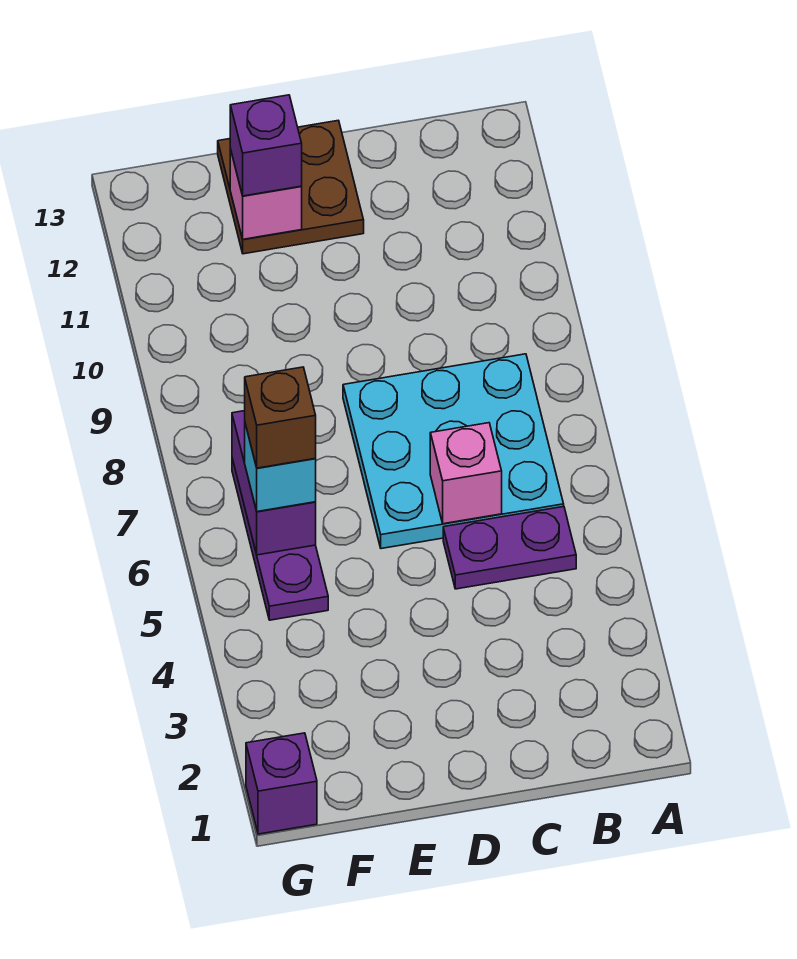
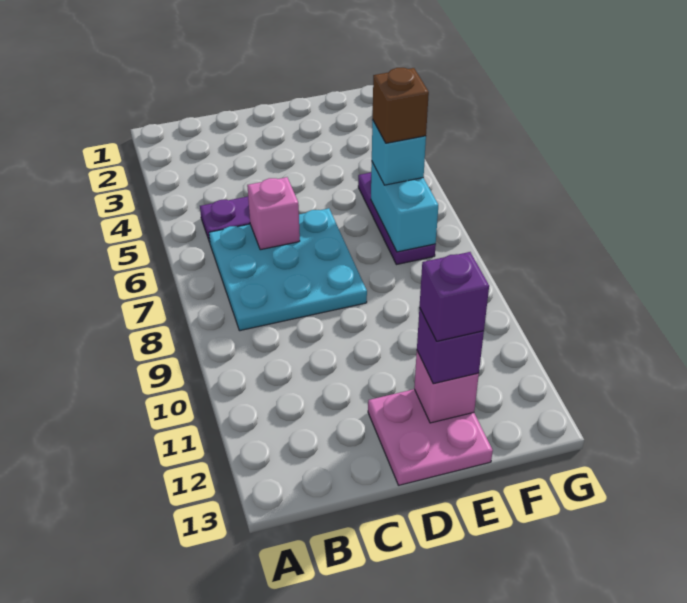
brown plate D12:E13 level 1 -> pink plate D12:E13 level 1
purple brick F6:F7 level 2 -> cyan brick F6:F7 level 2
purple brick G1 level 1 -> purple brick E12 level 4

